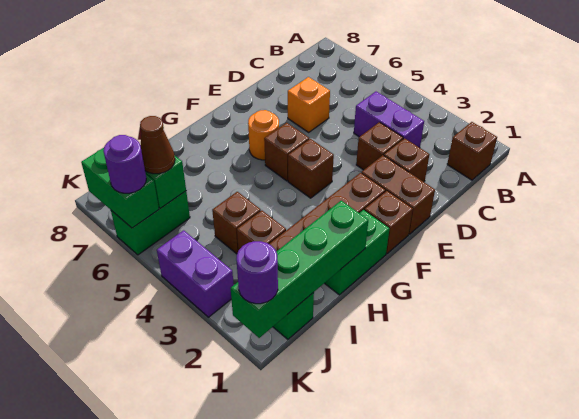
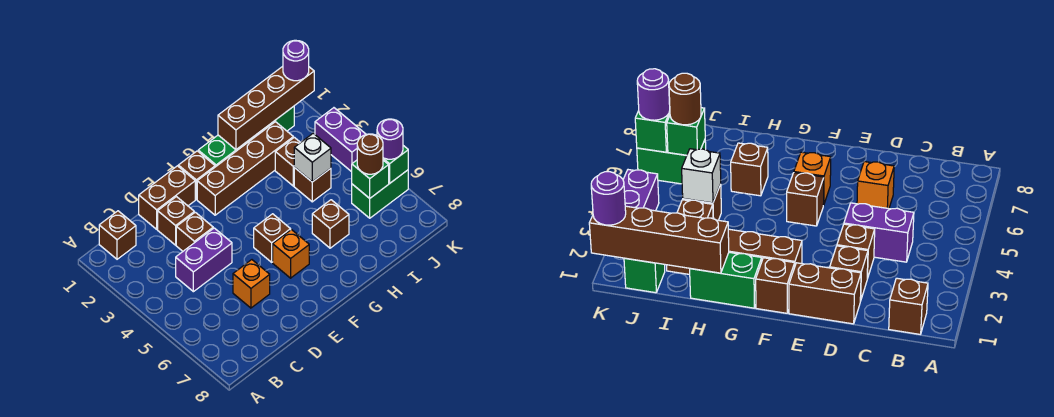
purple brick C3:C4 level 1 -> purple brick C4:D4 level 1
brown brick E1:E2 level 1 -> brown brick D1:E1 level 1
brown brick F4 level 1 -> brown brick H6 level 1
orange round brick F6 level 1 -> orange brick F6 level 1
green brick H1:K1 level 2 -> brown brick H1:K1 level 2
none -> white brick I4 level 2
brown cone J6 level 3 -> brown round brick J6 level 3
green brick K6:K7 level 2 -> green brick K6 level 2

